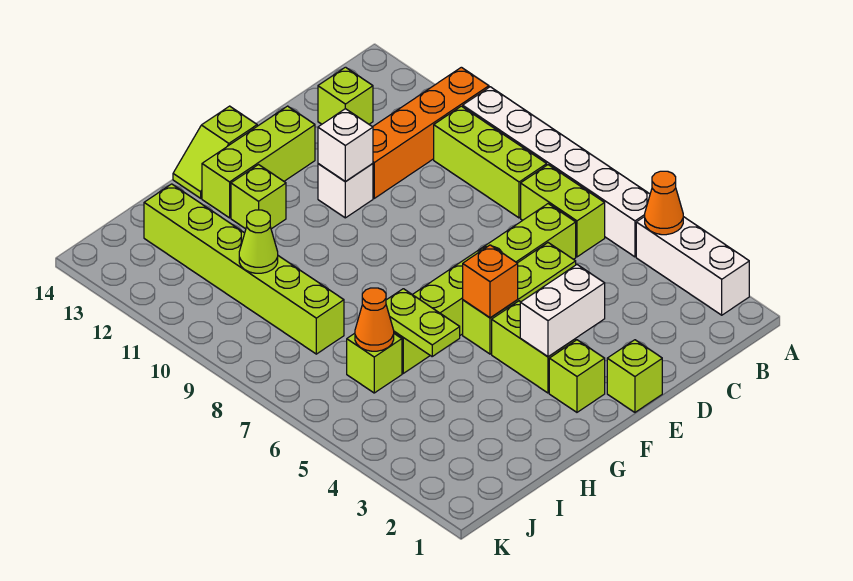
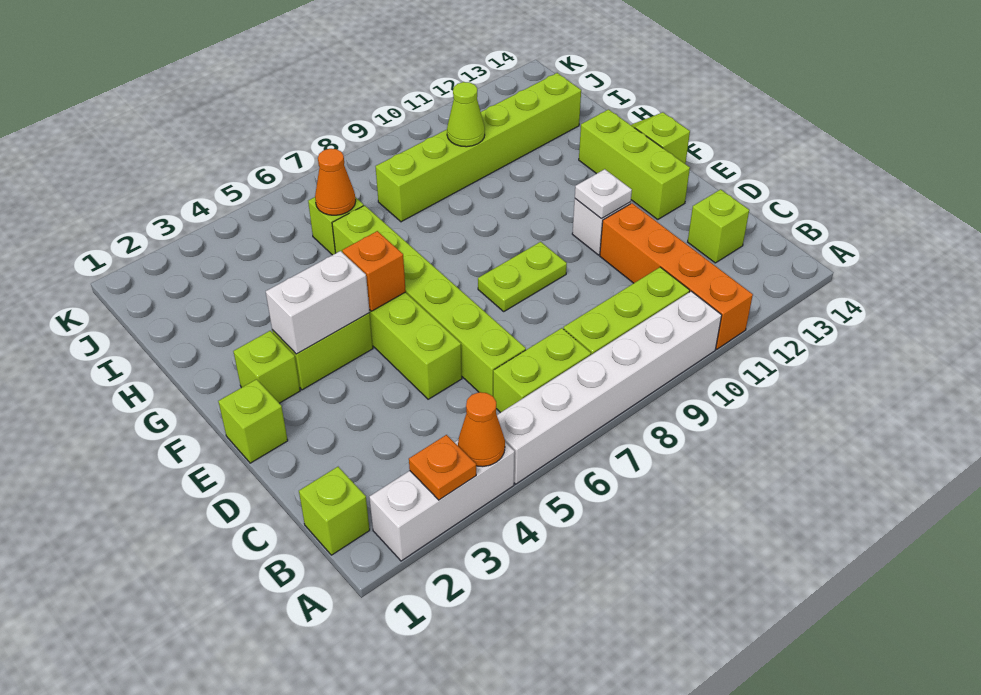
none -> orange plate A3 level 2
white brick E3:F3 level 2 -> white brick F3:F4 level 2
white brick E11 level 2 -> white plate E11 level 2
lime brick G12 level 1 -> lime brick B1 level 1
lime plate H5:H6 level 2 -> lime plate E8:E9 level 1

